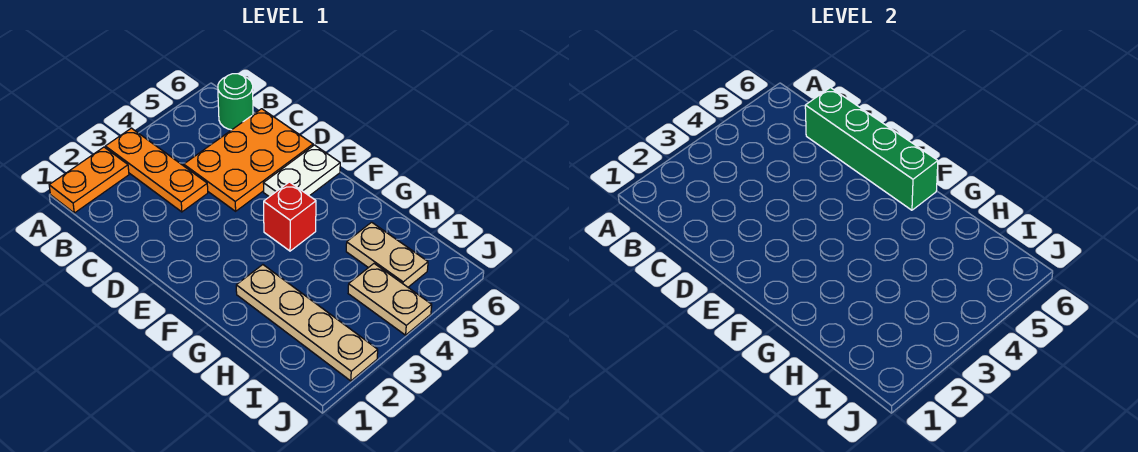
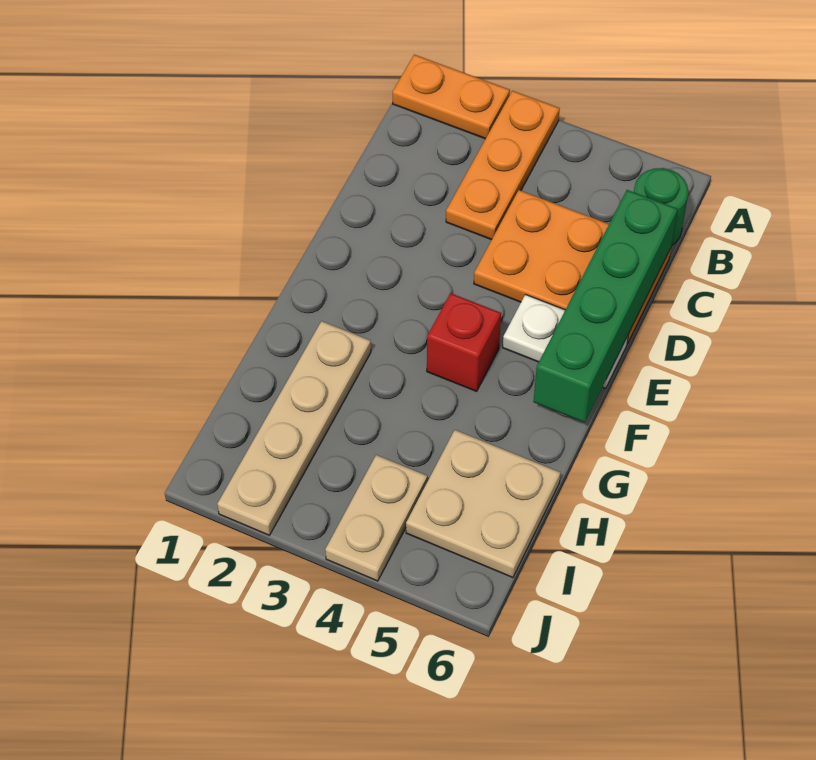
tan plate H5:I5 level 1 -> tan plate H5:I6 level 1

